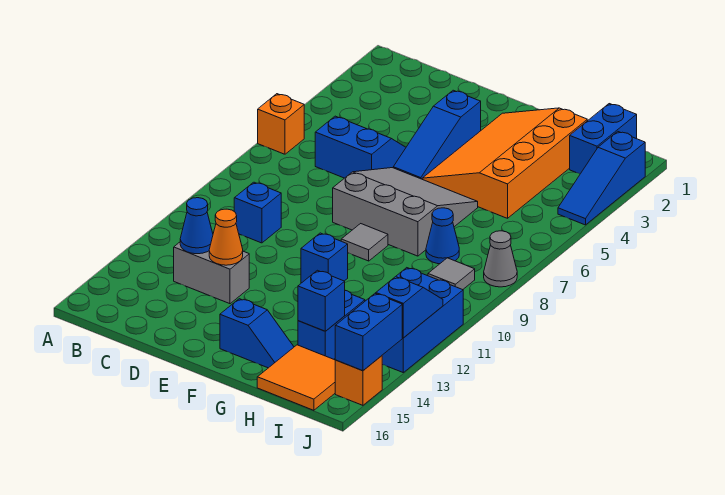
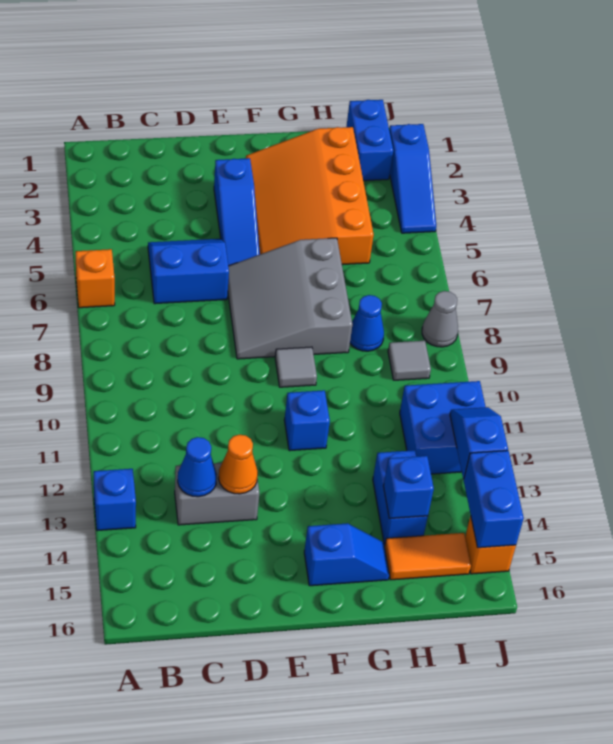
blue brick C10 level 1 -> blue brick A13 level 1
grey slope E6:G8 level 1 top 8 -> grey slope E6:G8 level 1 top G
orange tile H15:I16 level 1 -> orange tile H15:I15 level 1
blue brick I11:J13 level 1 -> blue brick I11:J12 level 1

